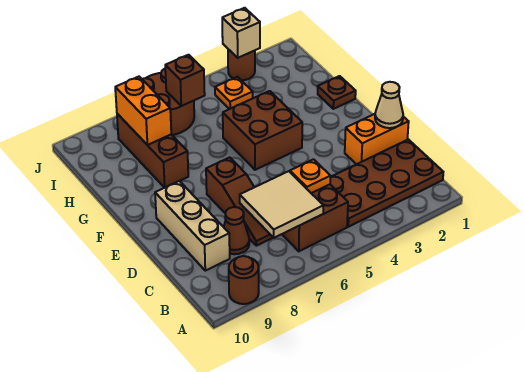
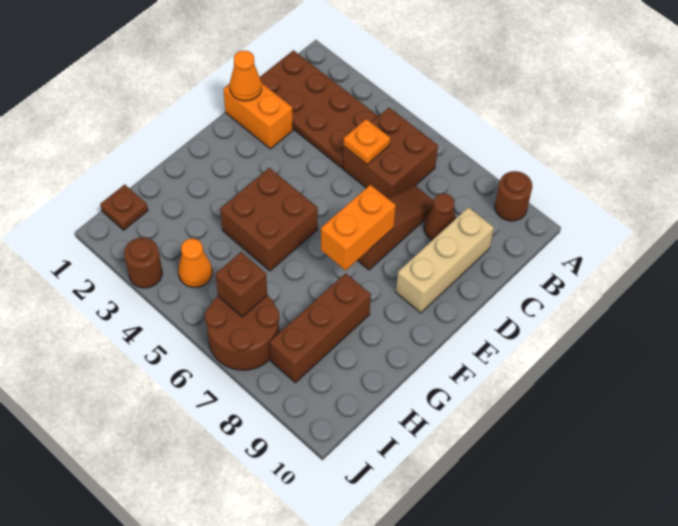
tan tile B6:C7 level 2 -> none
tan cone D1 level 2 -> orange cone D1 level 2
brown plate G1 level 1 -> brown plate I1 level 1
orange brick H8:I8 level 2 -> orange brick E7:F7 level 2
orange plate I4 level 1 -> orange cone I4 level 1
tan brick J3 level 2 -> none

